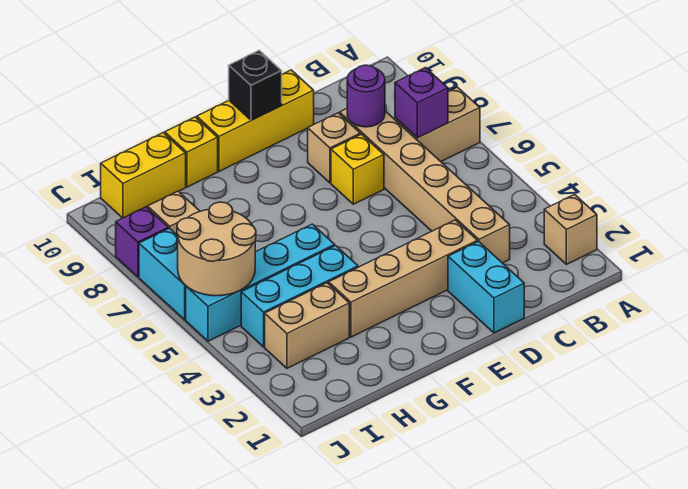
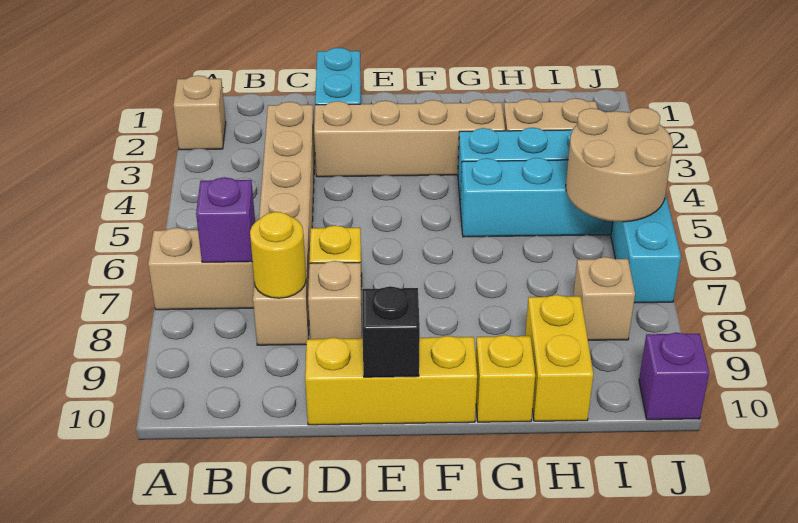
purple round brick C8 level 2 -> yellow round brick C8 level 2
yellow brick H10:I10 level 1 -> yellow brick H9:H10 level 1
purple brick J8 level 1 -> purple brick J10 level 1

